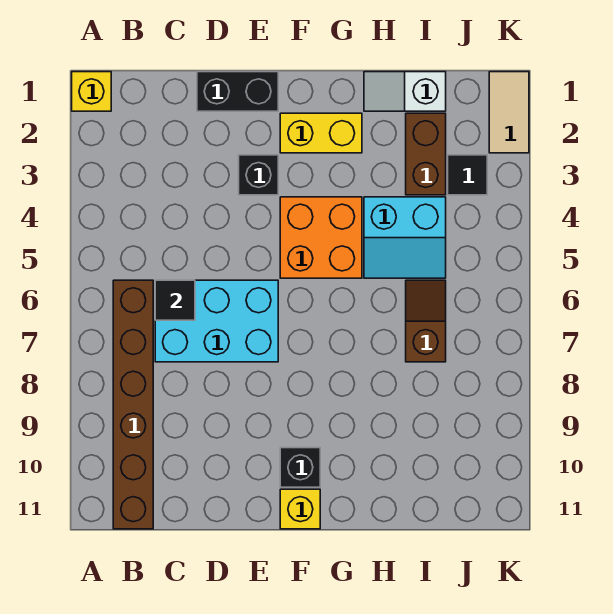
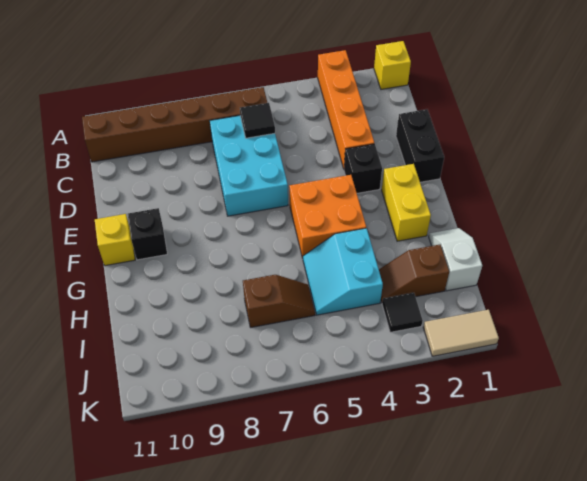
none -> orange brick A3:D3 level 1
brown brick I2:I3 level 1 -> brown slope I2:I3 level 1 top 2

